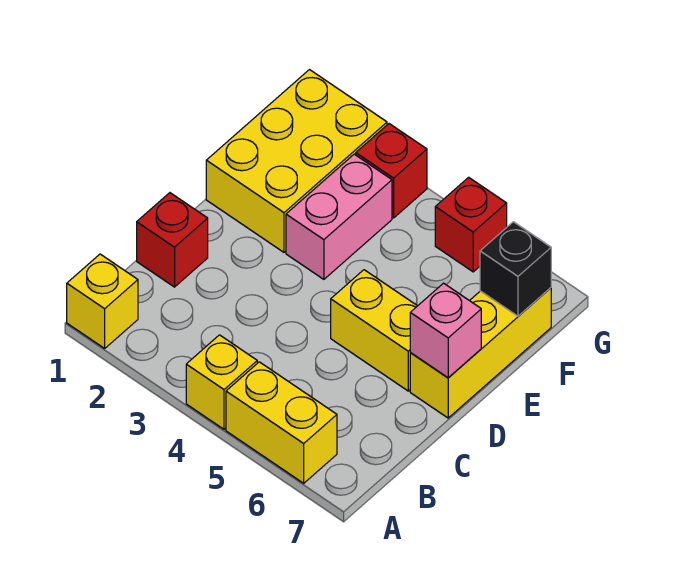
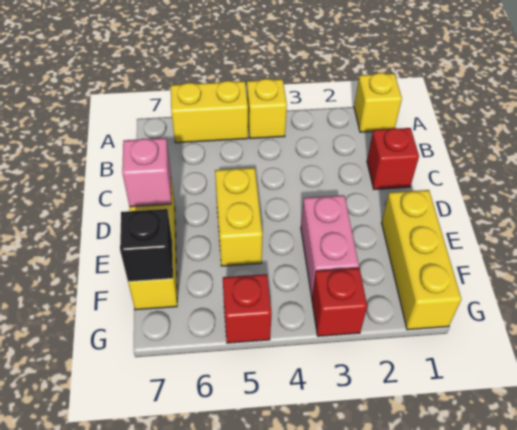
yellow brick D5:D6 level 1 -> yellow brick D5:E5 level 1
yellow brick E1:G2 level 1 -> yellow brick E1:G1 level 1

